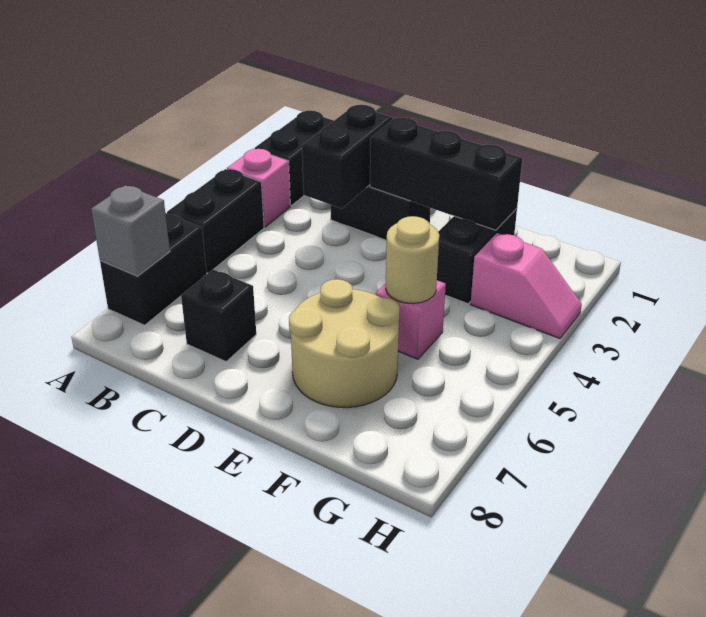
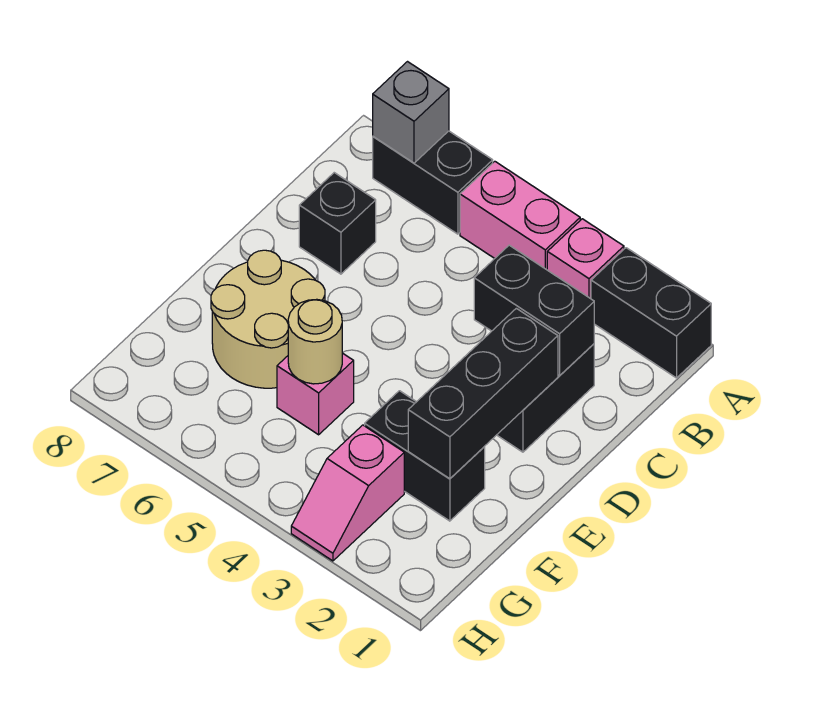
black brick A4:A5 level 1 -> pink brick A4:A5 level 1

